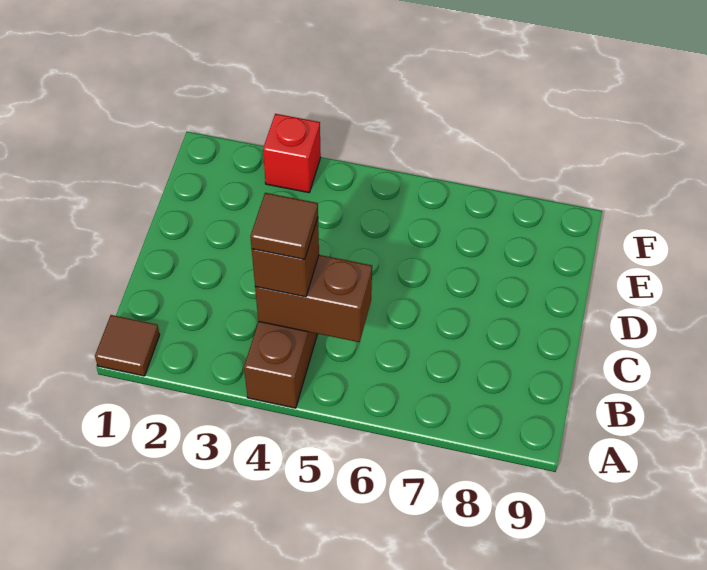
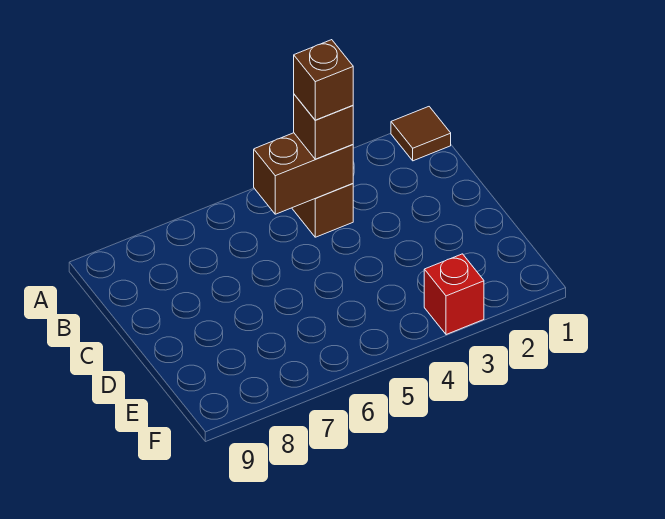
brown tile B4 level 4 -> brown brick B4 level 4

